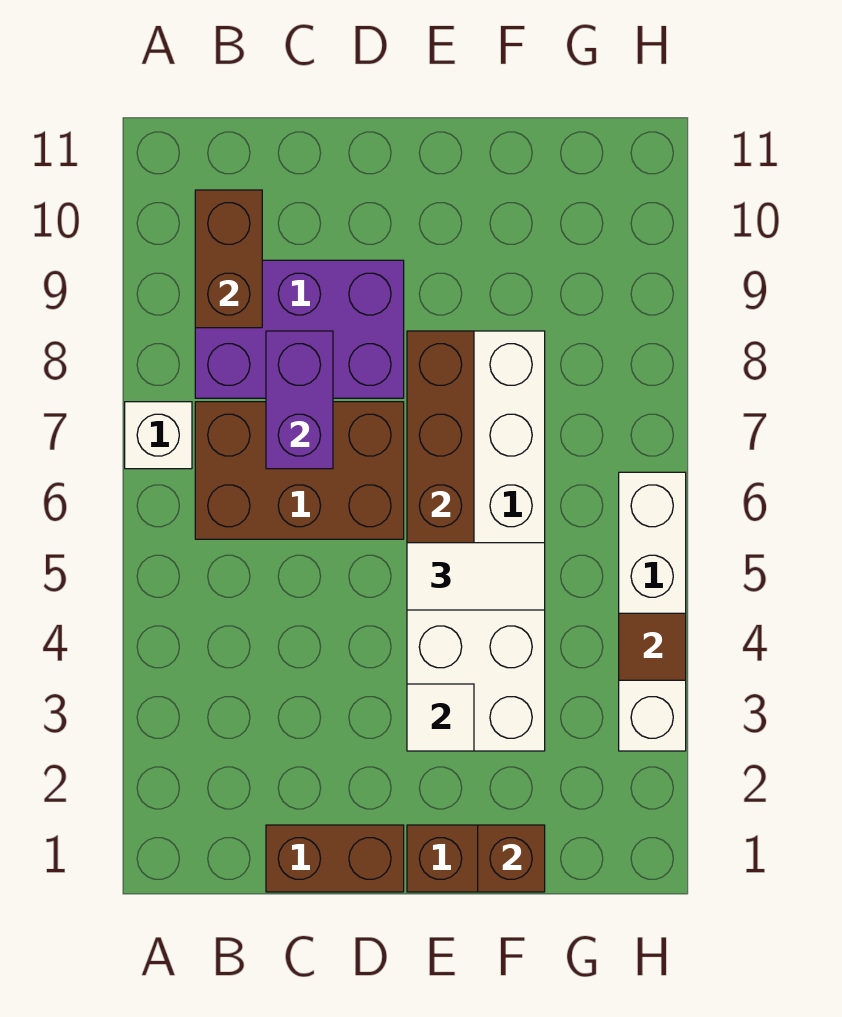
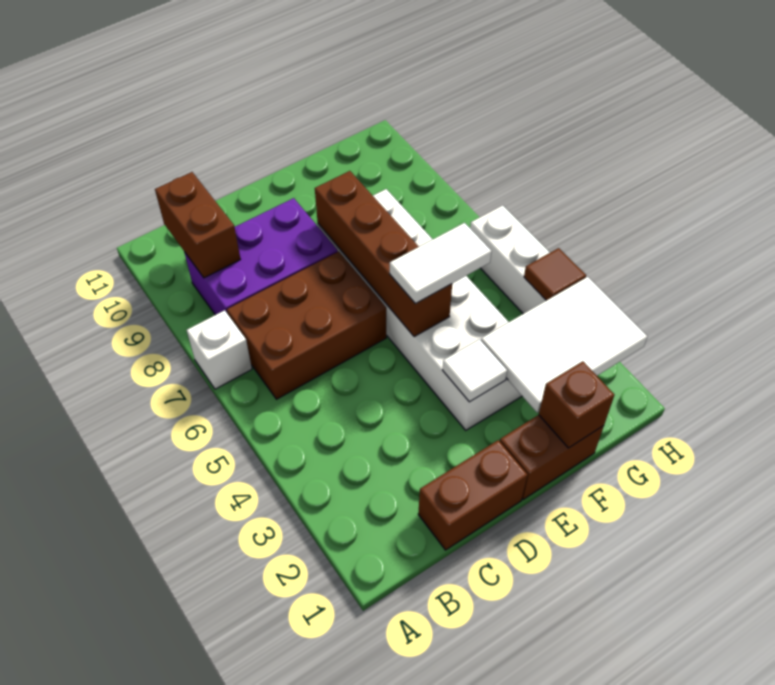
purple brick C7:C8 level 2 -> none
none -> white tile F2:H3 level 2

